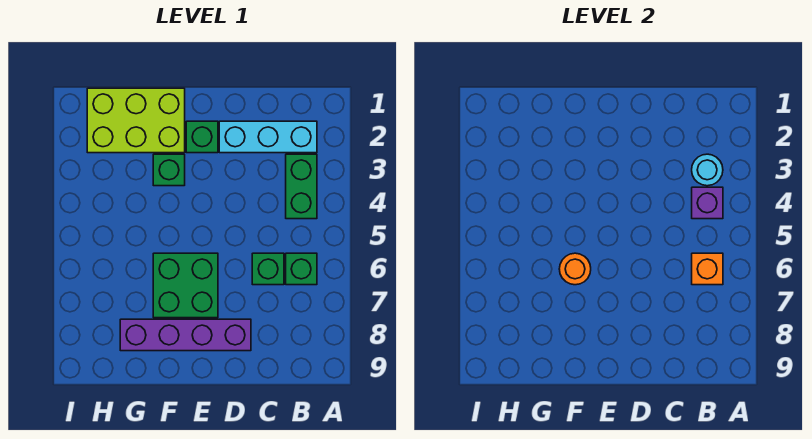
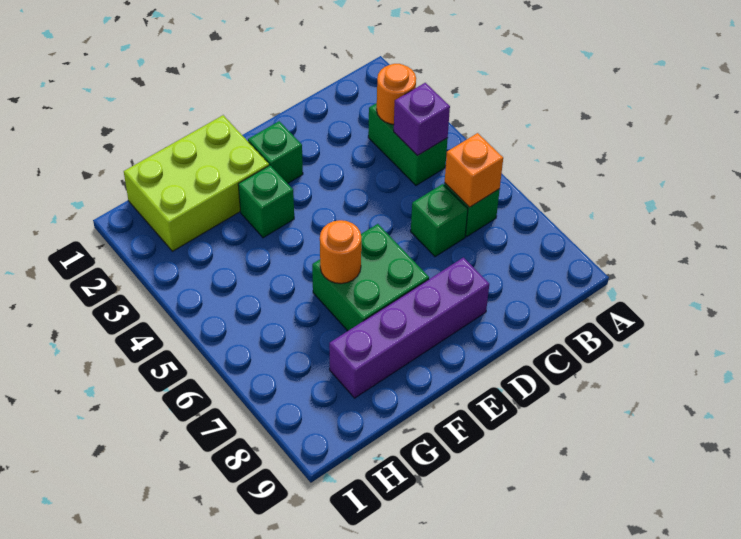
cyan brick B2:D2 level 1 -> none
cyan round brick B3 level 2 -> orange round brick B3 level 2

